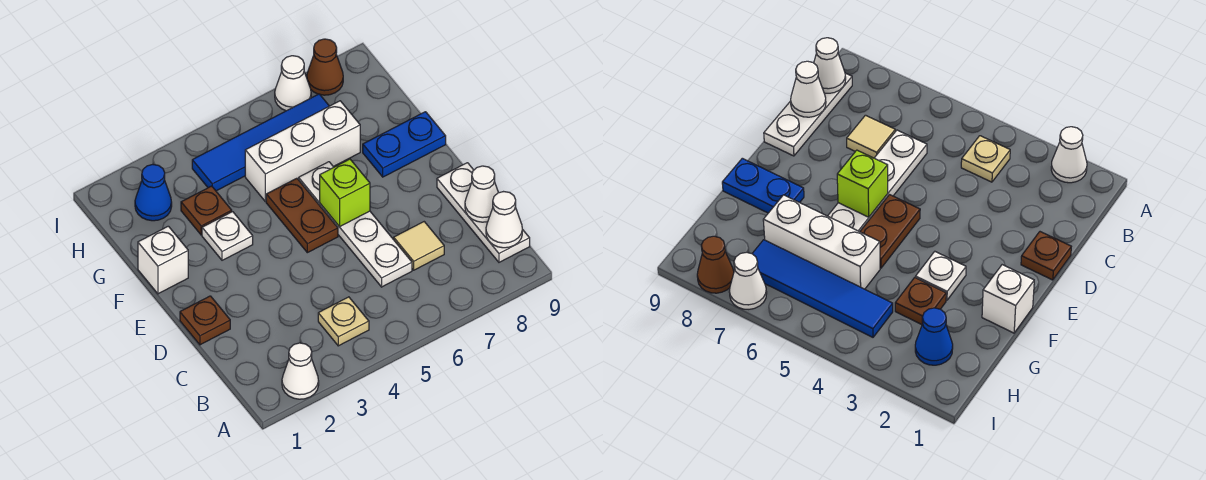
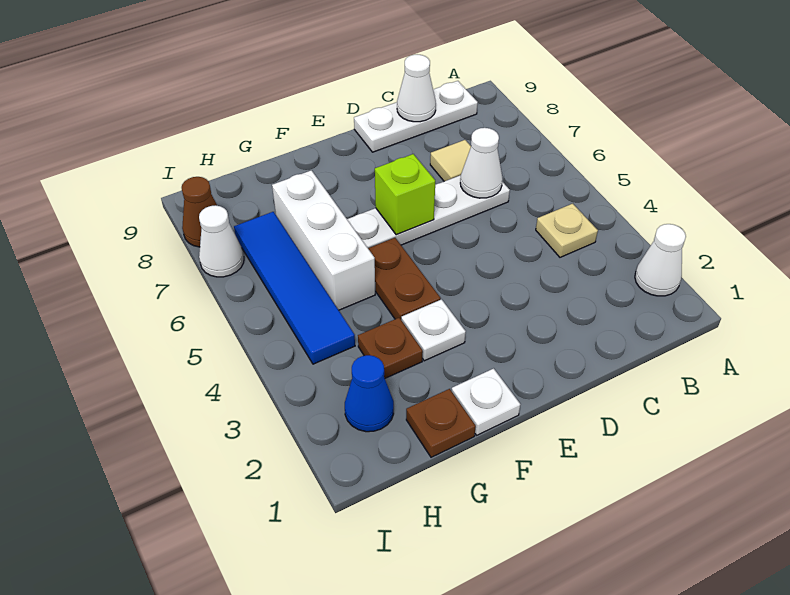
white cone B9 level 2 -> white cone C6 level 2
brown plate D1 level 1 -> brown plate G1 level 1
brown plate E5:F5 level 1 -> brown plate F4:F5 level 1
white brick F1 level 1 -> white plate F1 level 1
blue plate F8:F9 level 1 -> none

